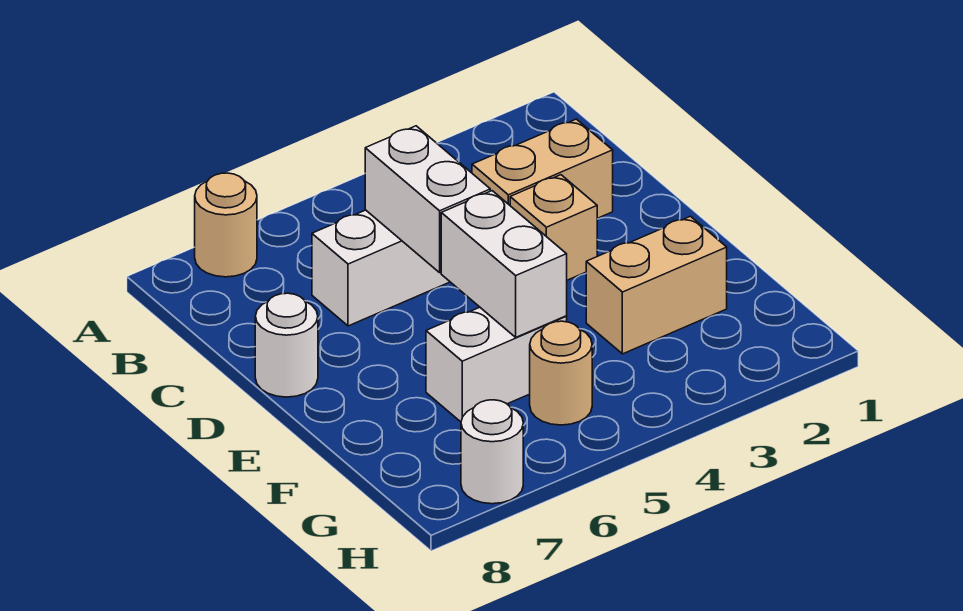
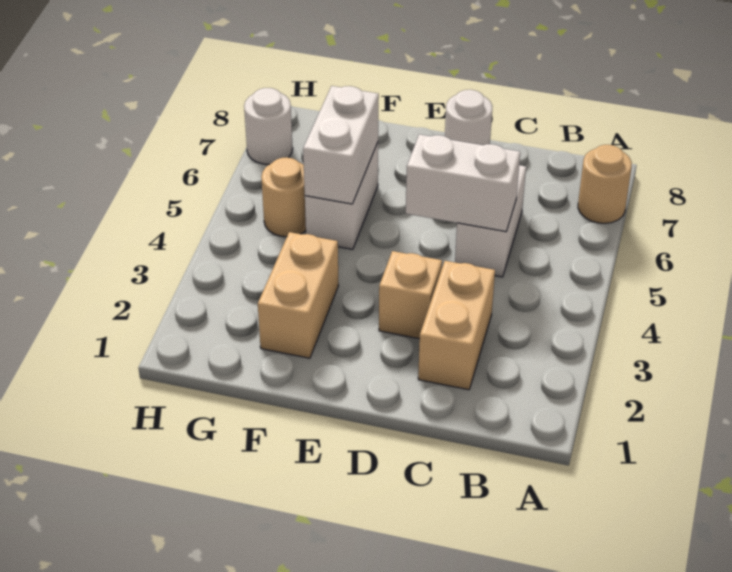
white brick E5:F5 level 2 -> white brick F5:F6 level 2

